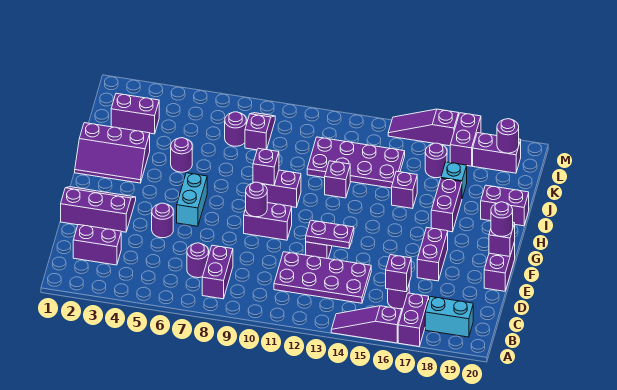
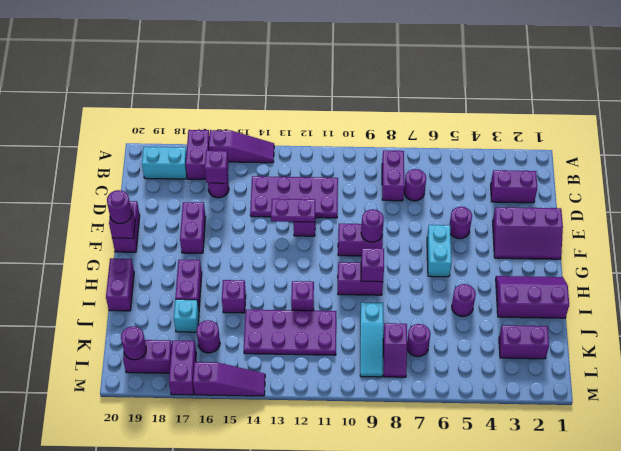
purple brick I19:I20 level 1 -> purple brick H20:I20 level 1
none -> cyan slope J9:L9 level 1 top J

